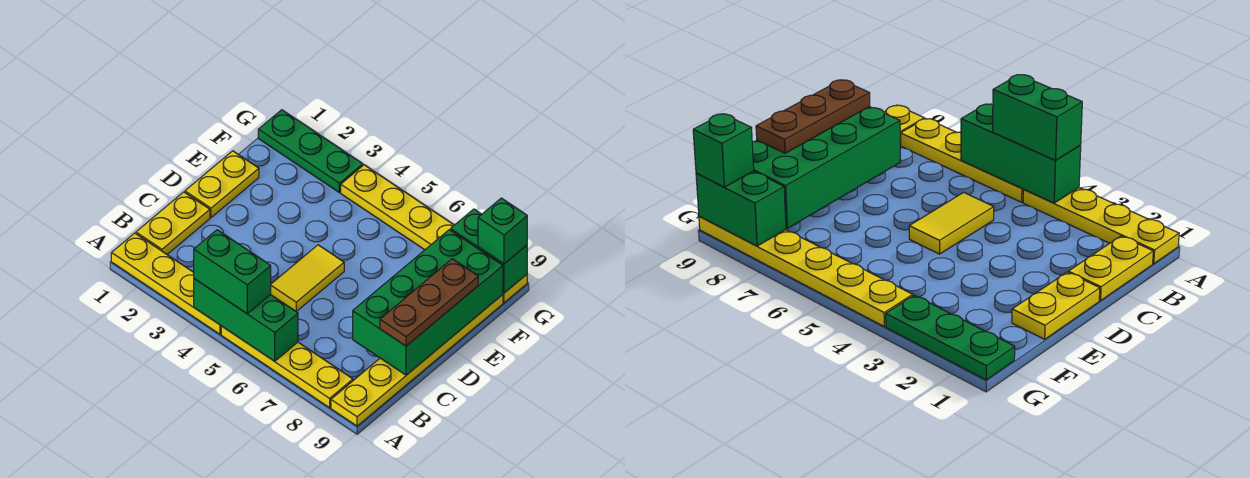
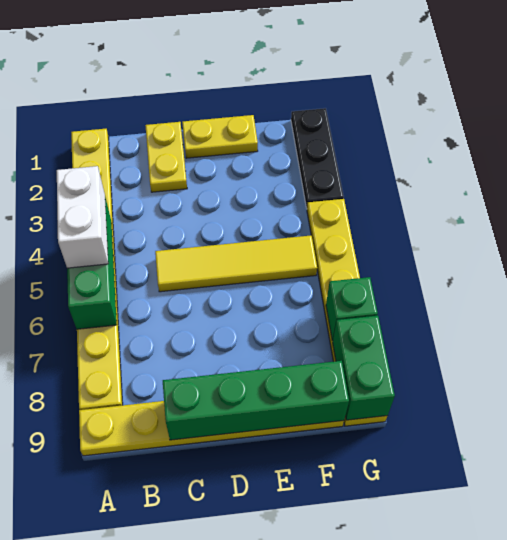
green brick A4:A5 level 3 -> white brick A4:A5 level 3
yellow plate B1:C1 level 1 -> yellow plate C1:C2 level 1
yellow tile C5:D5 level 1 -> yellow tile C5:F5 level 1
green brick C8:F9 level 2 -> green brick C9:F9 level 2
brown plate C9:E9 level 3 -> none
green plate G1:G3 level 1 -> black plate G1:G3 level 1
green brick G9 level 3 -> green brick G7 level 2

